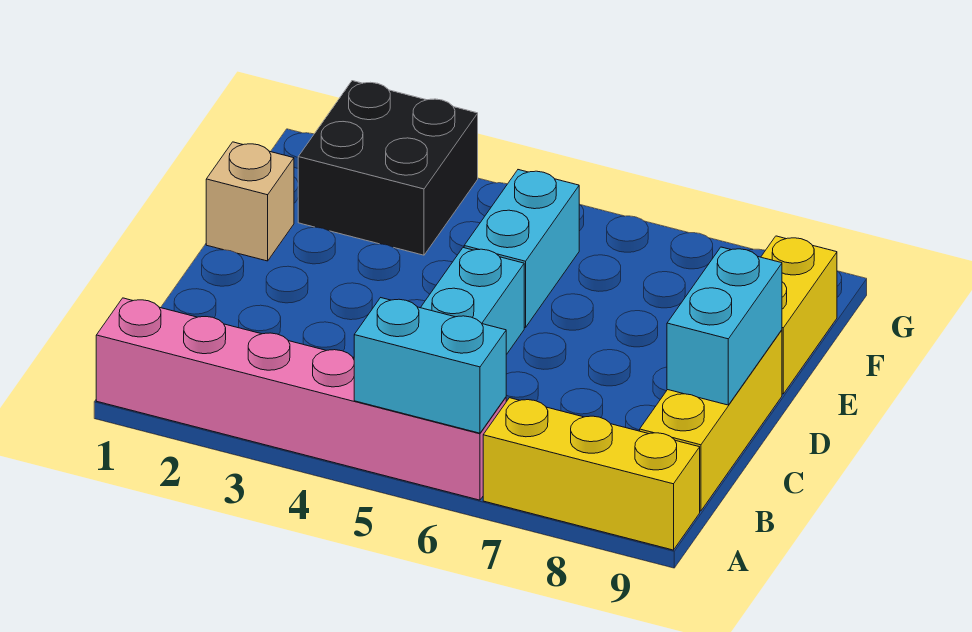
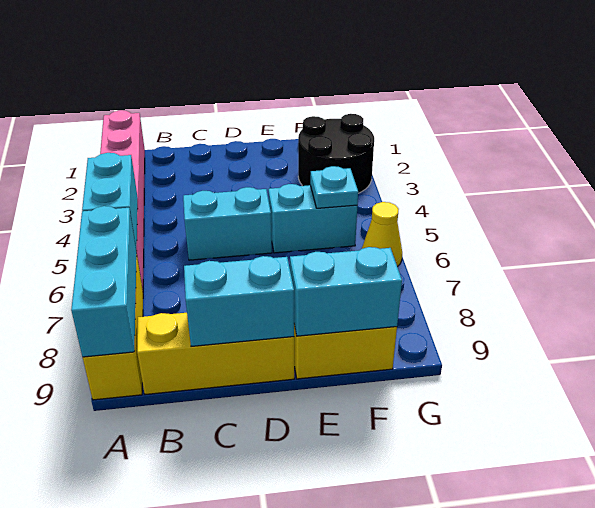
none -> cyan brick A7:A9 level 2
tan brick E1 level 1 -> none
none -> cyan brick E9:F9 level 2
black brick F2:G3 level 1 -> black round brick F2:G3 level 1
none -> cyan plate F5 level 2
none -> yellow cone G6 level 1

